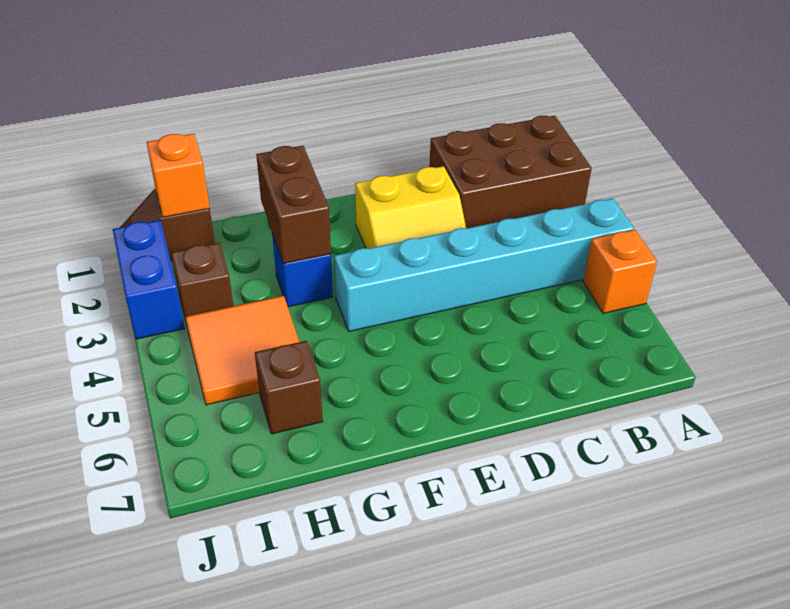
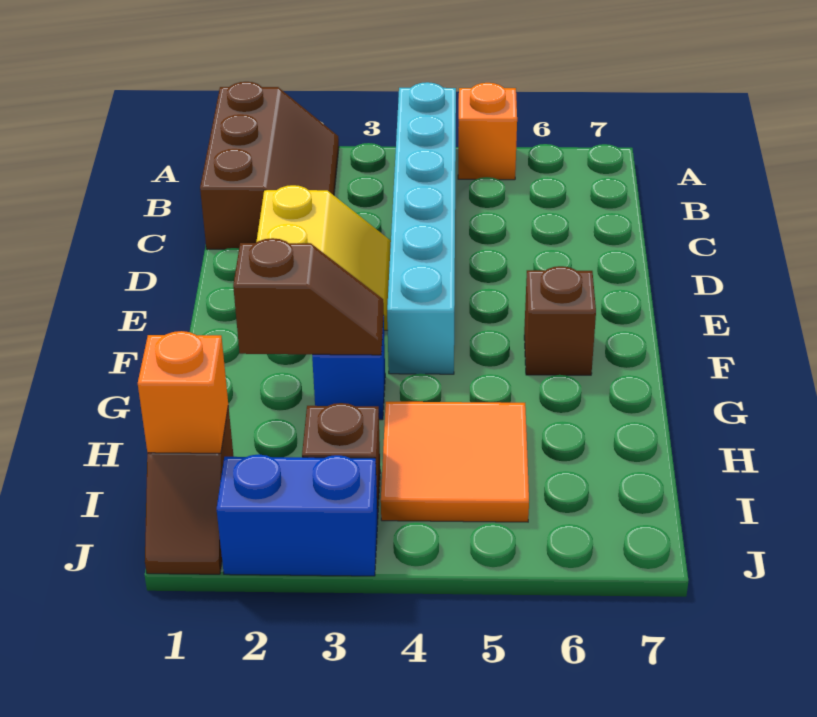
brown brick A1:C2 level 1 -> brown slope A1:C2 level 1 top 1
brown brick G2:G3 level 2 -> brown slope G2:G3 level 2 top 2
brown brick H6 level 1 -> brown brick F6 level 1

